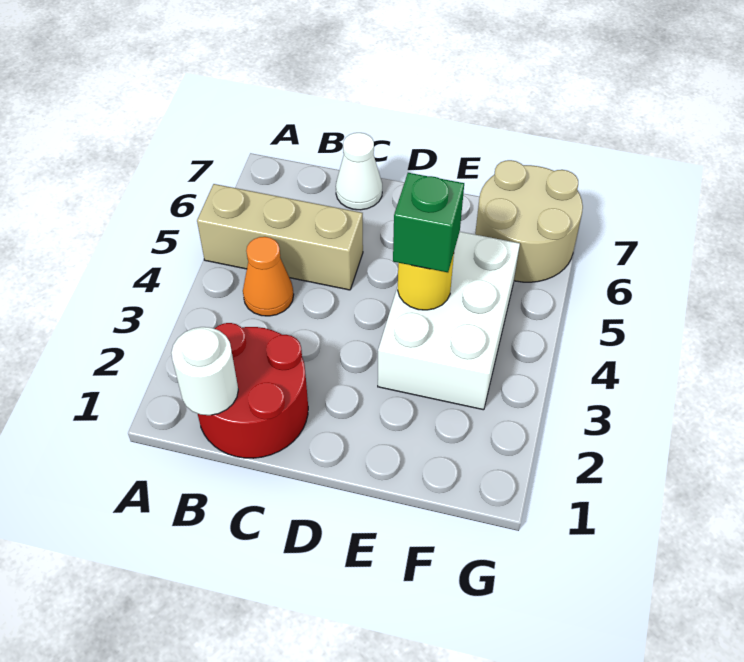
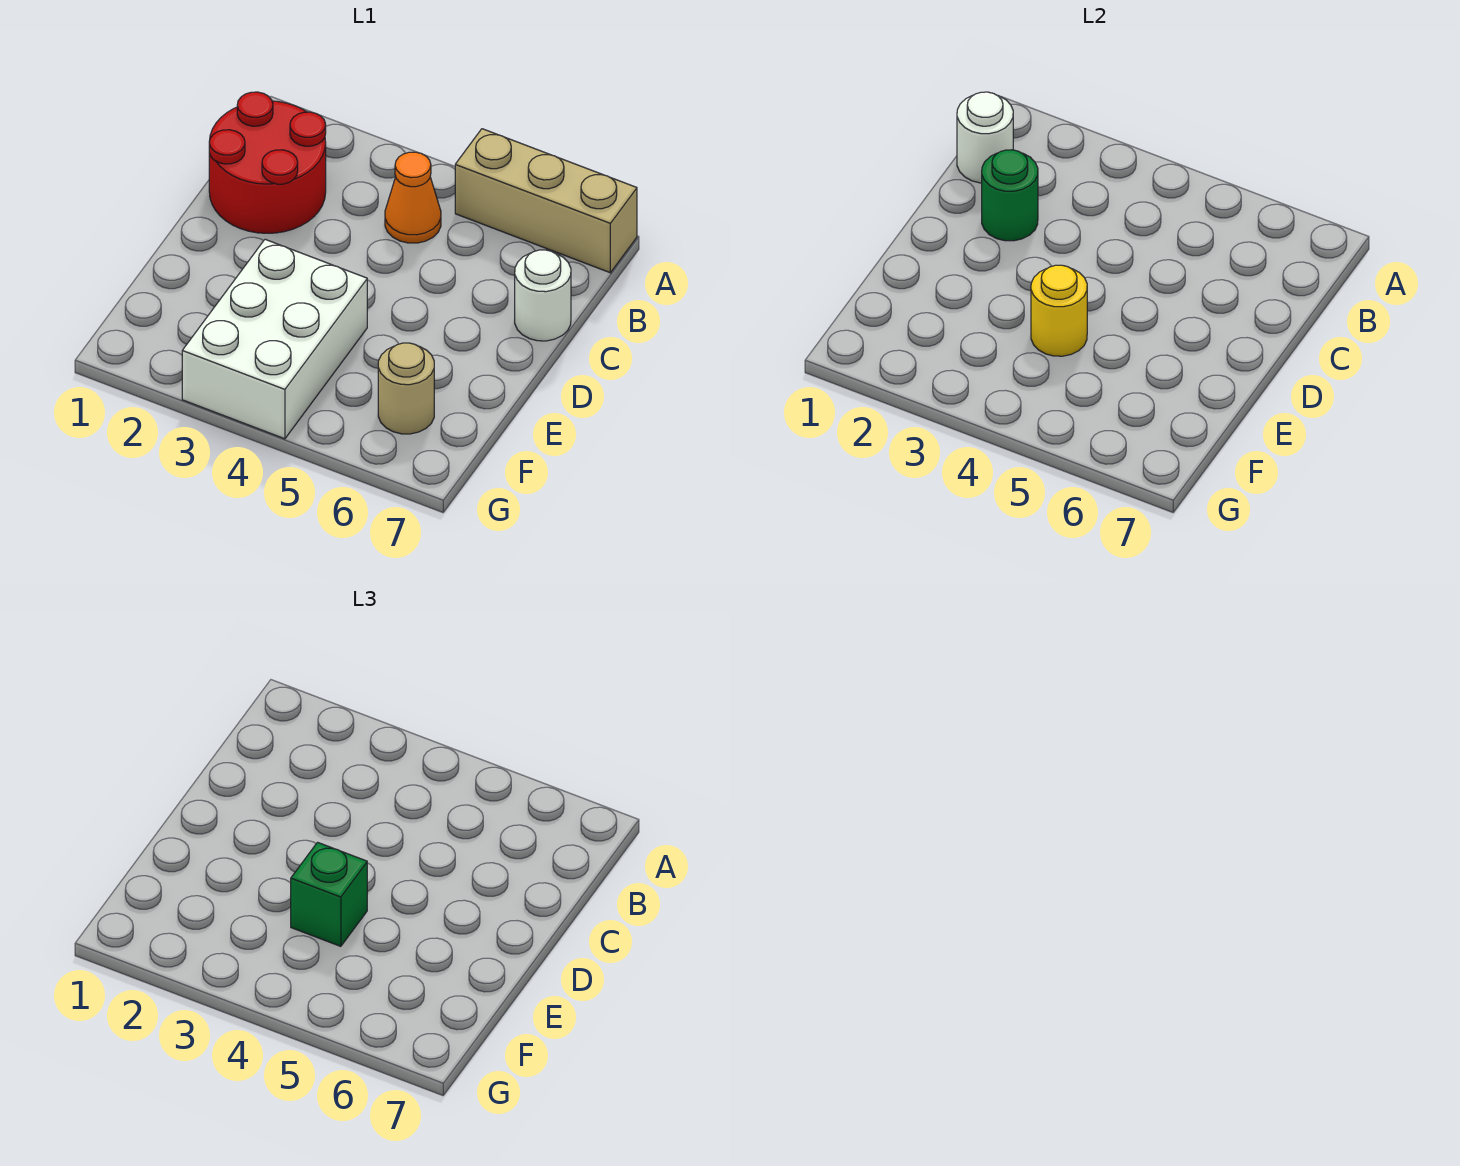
tan brick A5:C5 level 1 -> tan brick A5:A7 level 1
none -> green round brick C2 level 2
white cone C7 level 1 -> white round brick C7 level 1
white brick E3:F5 level 1 -> white brick E3:G4 level 1
tan round brick F6:G7 level 1 -> tan round brick F6 level 1

